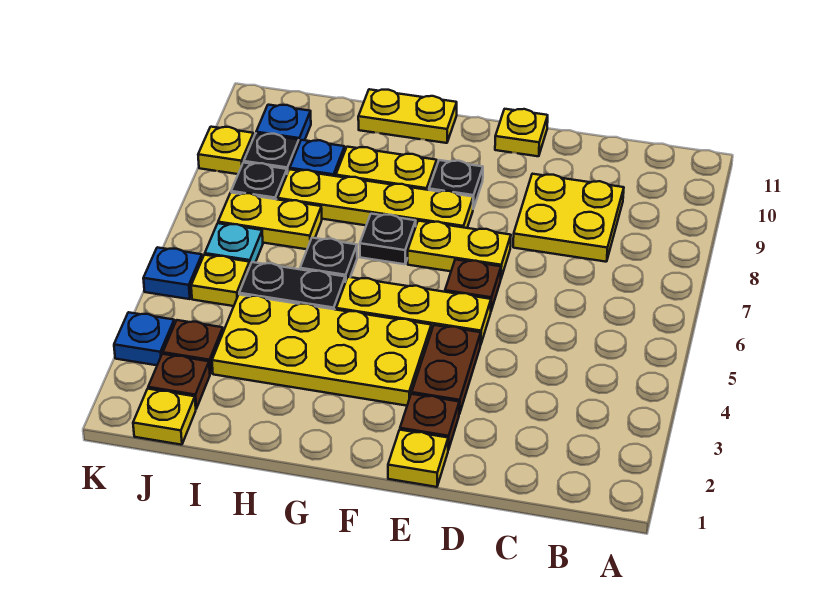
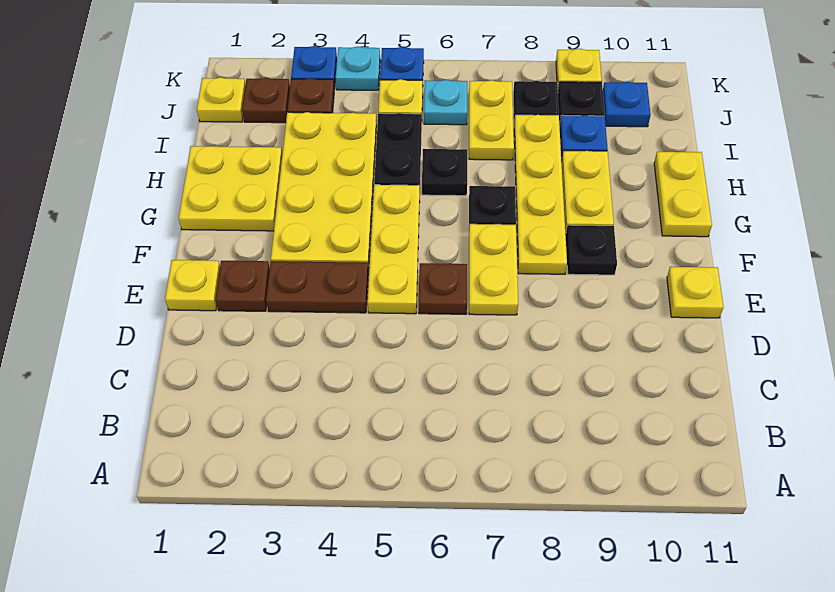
yellow plate C8:D9 level 1 -> yellow plate G1:H2 level 1
none -> cyan plate K4 level 1

